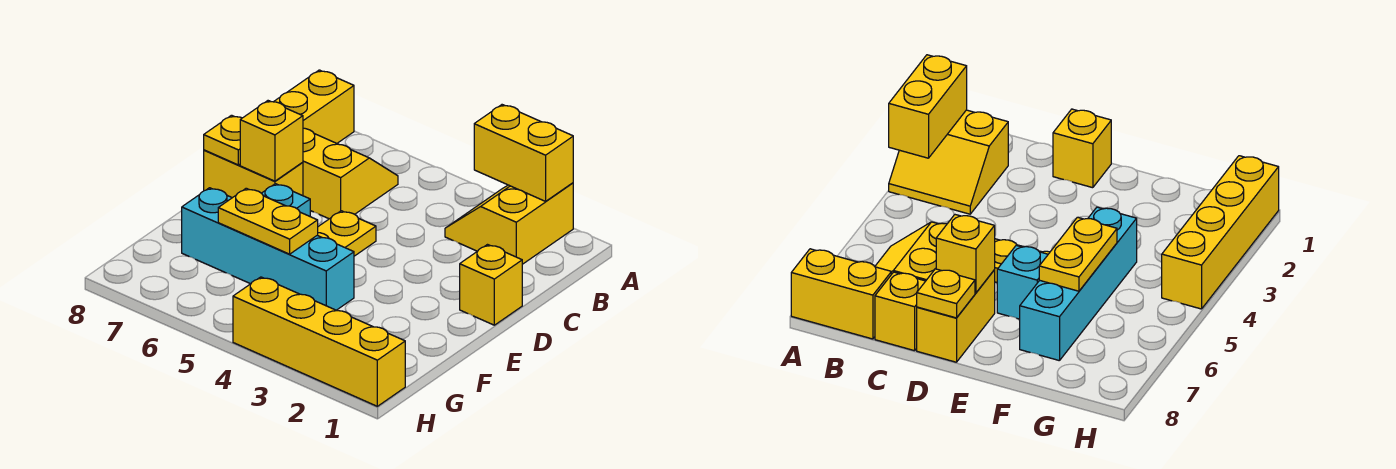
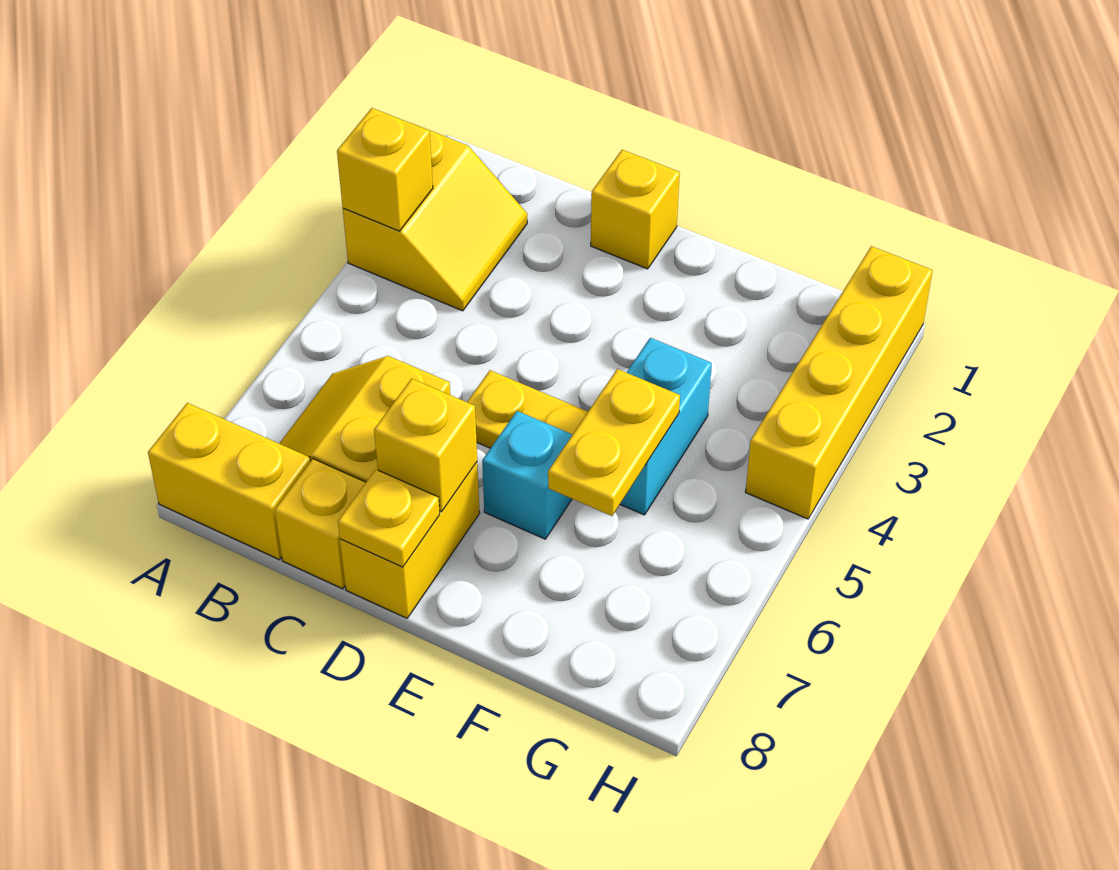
yellow slope A2:B3 level 1 top 2 -> yellow slope A2:B3 level 1 top A
yellow brick A2:A3 level 2 -> yellow brick A3 level 2
cyan brick F4:F7 level 1 -> cyan brick F4:F5 level 1

